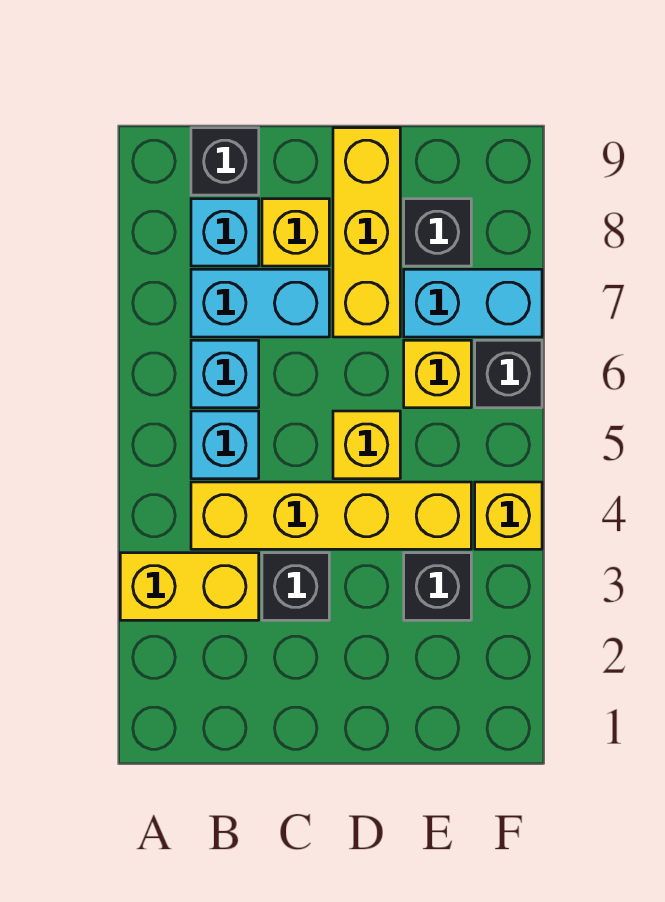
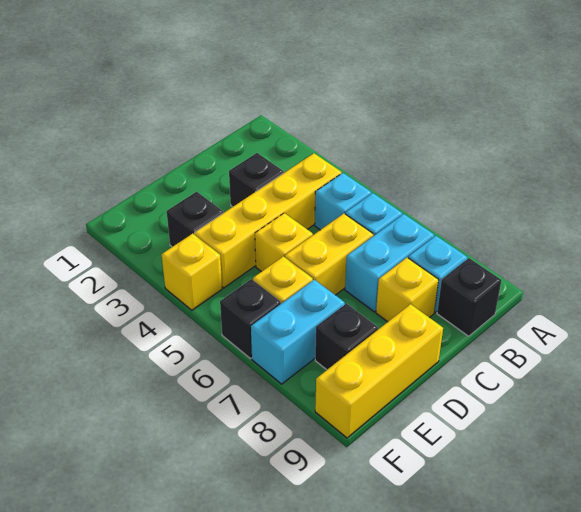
yellow brick A3:B3 level 1 -> yellow brick C6:D6 level 1
yellow brick D7:D9 level 1 -> yellow brick D9:F9 level 1

